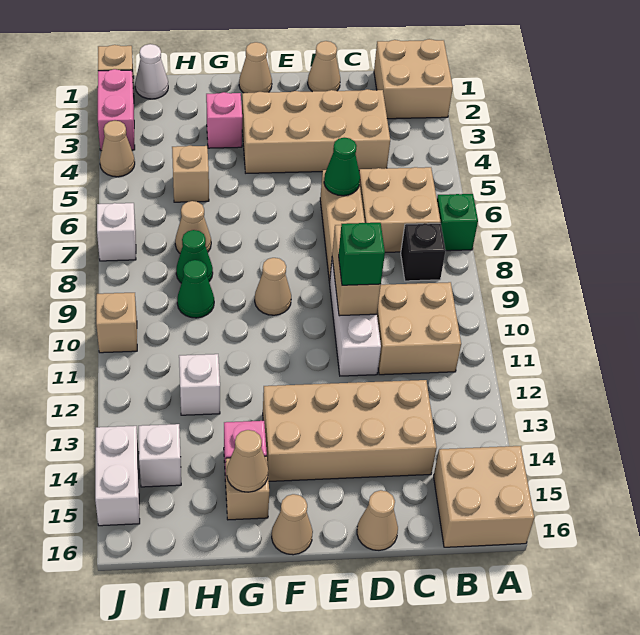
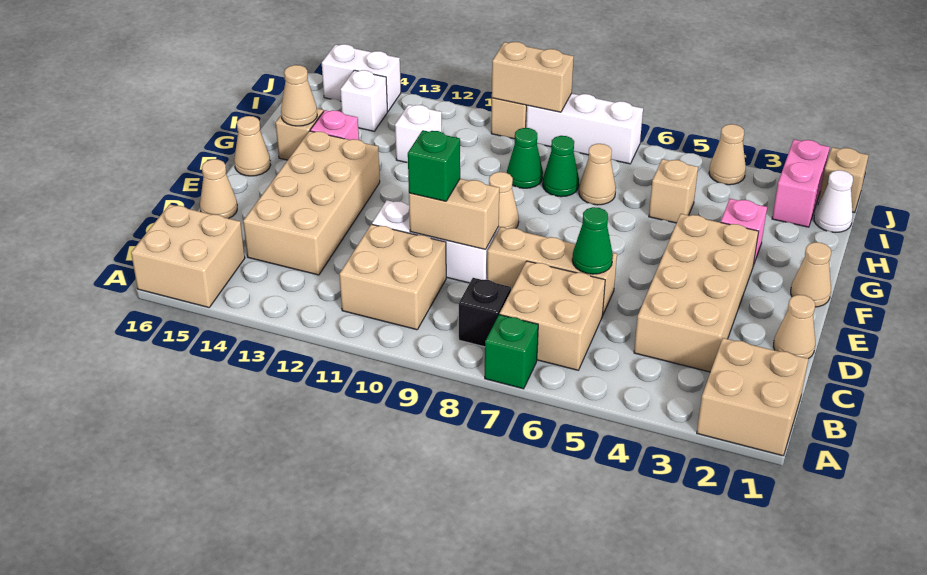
pink brick J2:J3 level 1 -> pink brick I2:J2 level 1
white brick J7 level 1 -> white brick J7:J9 level 1
none -> tan brick J9:J10 level 2

